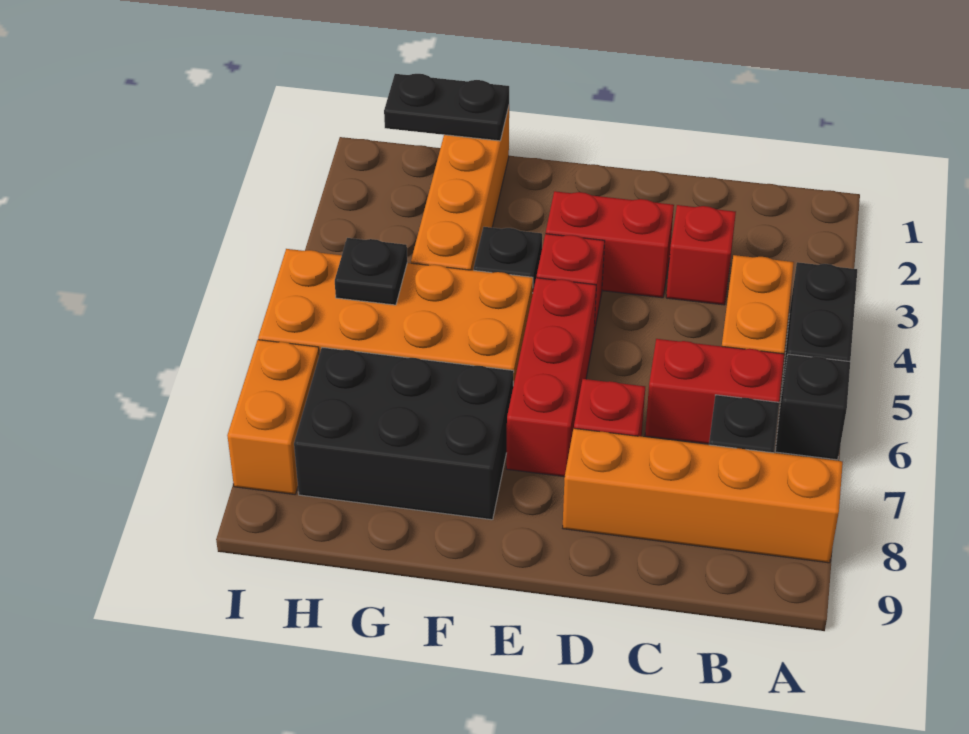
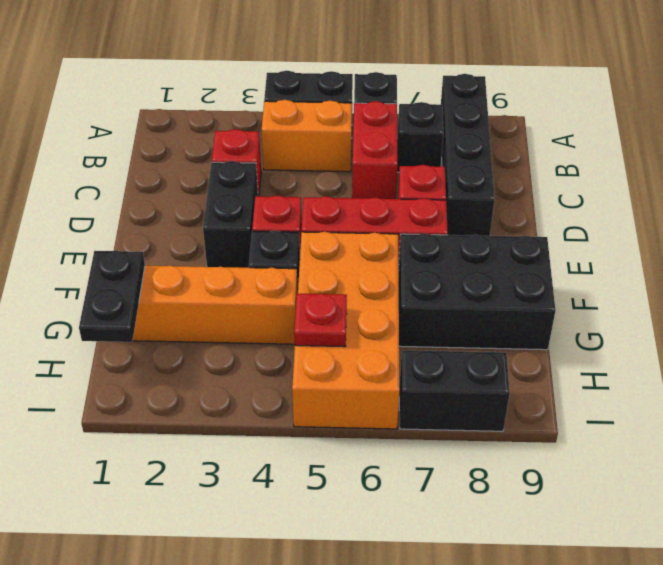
orange brick A8:D8 level 1 -> black brick A8:D8 level 1
red brick D3:E3 level 1 -> black brick D3:E3 level 1
black brick F7:H8 level 1 -> black brick F7:G9 level 1
black plate H5 level 2 -> red plate H5 level 2
orange brick I7:I8 level 1 -> black brick I7:I8 level 1

